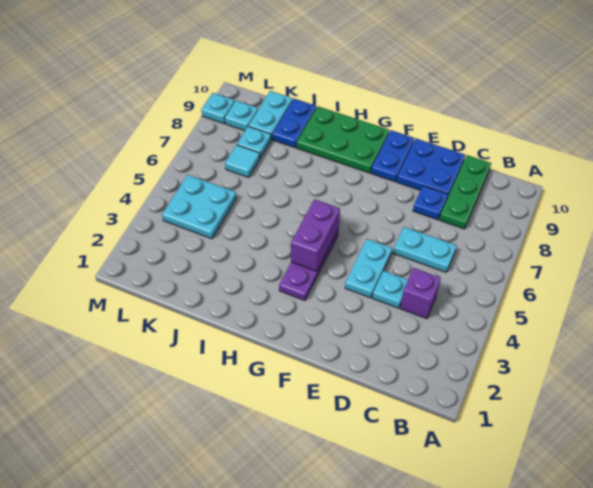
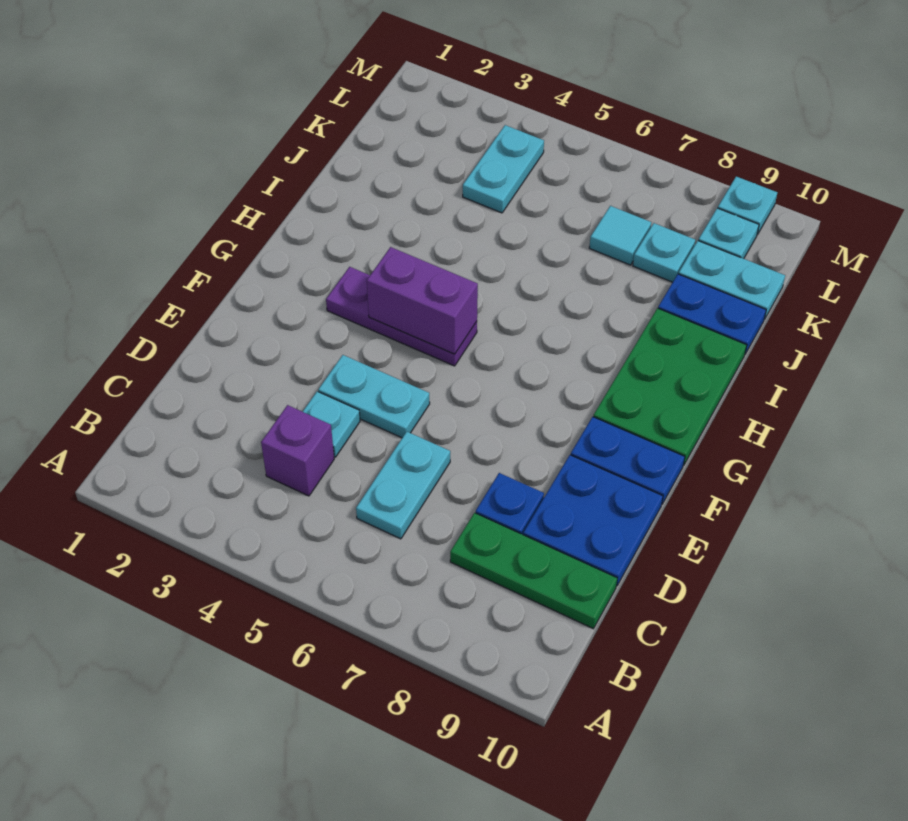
cyan plate K4:L5 level 1 -> cyan plate K4:L4 level 1

